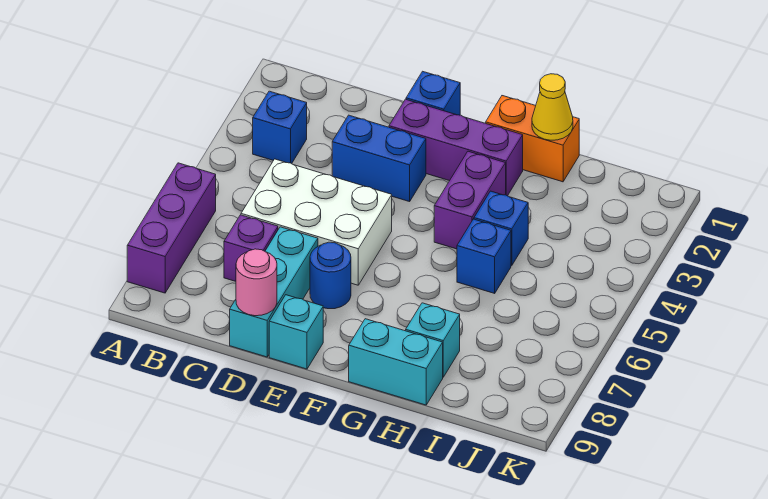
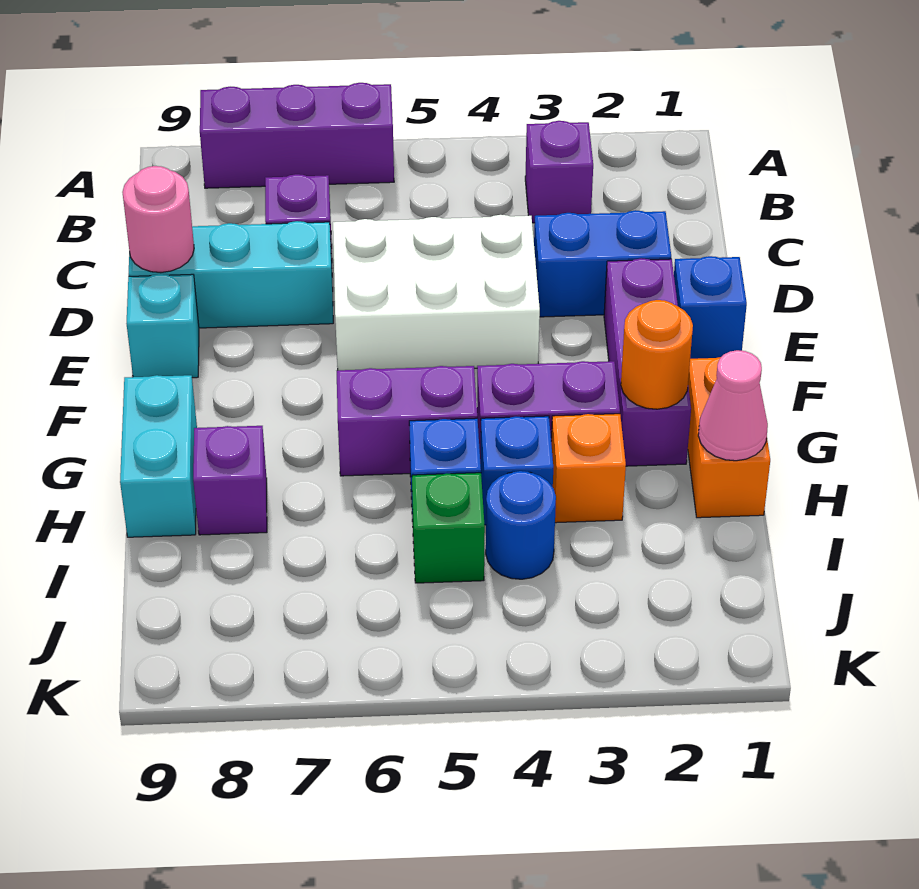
blue brick B3 level 1 -> purple brick B3 level 1
white brick C5:E6 level 1 -> white brick D4:E6 level 1
blue brick D3:E3 level 1 -> blue brick D2:D3 level 1
blue round brick E7 level 1 -> blue round brick I4 level 1
none -> orange round brick G2 level 2
none -> purple brick G5:G6 level 1
yellow cone H1 level 2 -> pink cone H1 level 2
none -> orange brick H3 level 1
cyan brick H8 level 1 -> purple brick H8 level 1
none -> green brick I5 level 1

